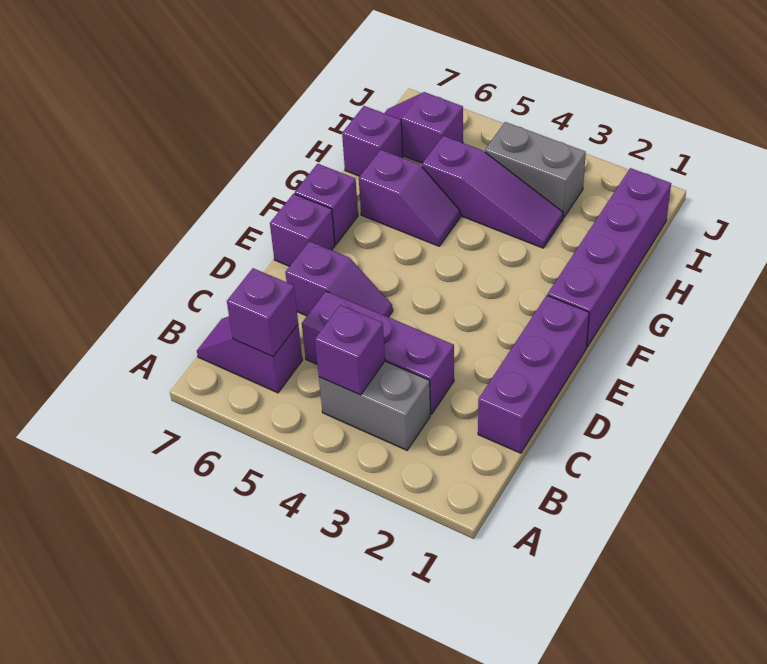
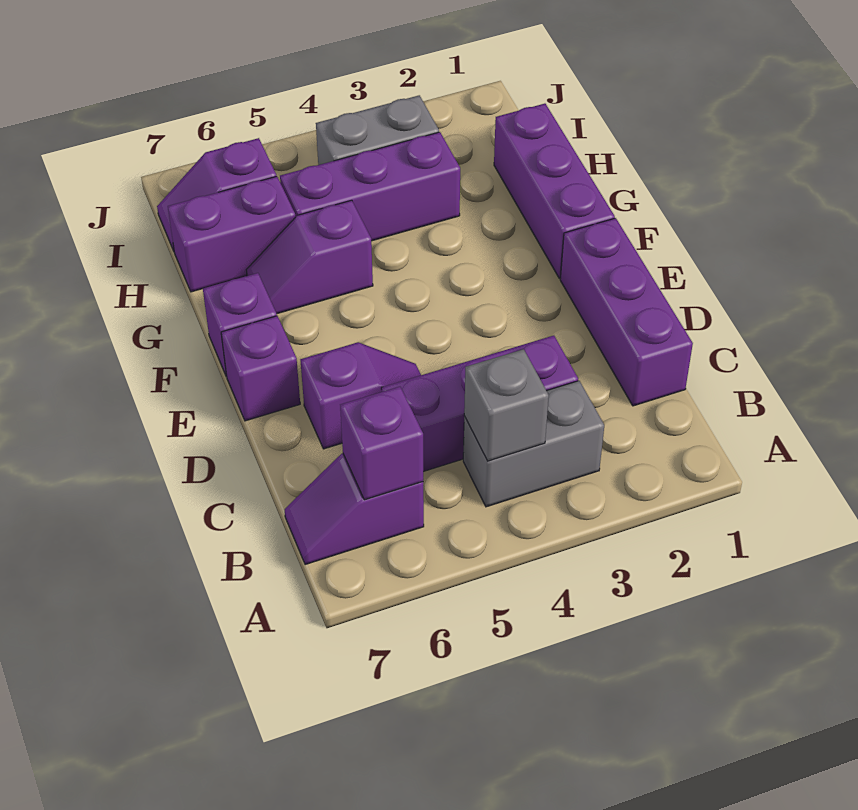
purple brick B4 level 2 -> grey brick B4 level 2
purple brick F1:I1 level 1 -> purple brick F1:H1 level 1
purple slope G5:G6 level 1 top 6 -> purple slope G5:G6 level 1 top 5
purple slope H3:H5 level 1 top 5 -> purple brick H3:H5 level 1
purple brick H7 level 1 -> purple brick H6:H7 level 1

